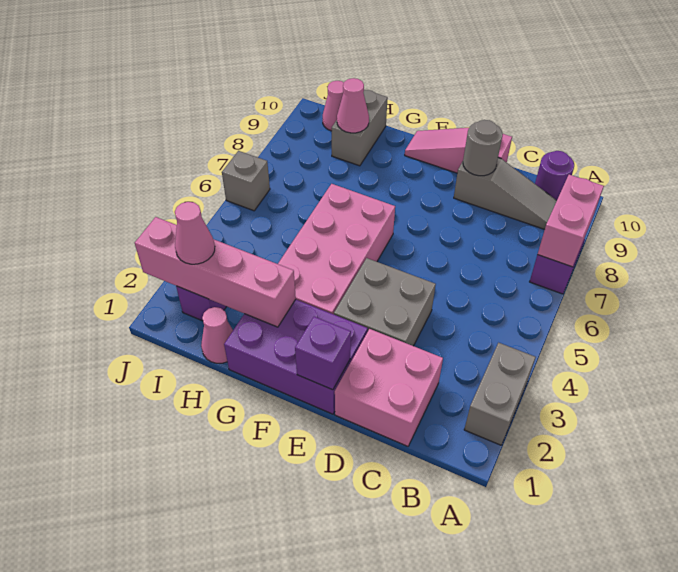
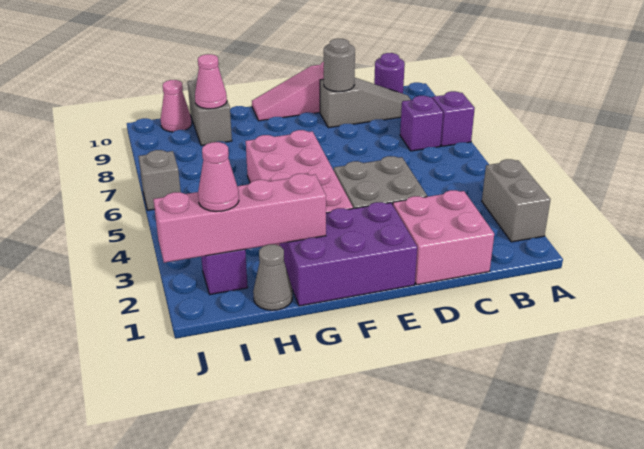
pink brick A7:A8 level 2 -> none
purple brick E1 level 2 -> purple brick B7 level 1
pink cone H1 level 1 -> grey cone H1 level 1

